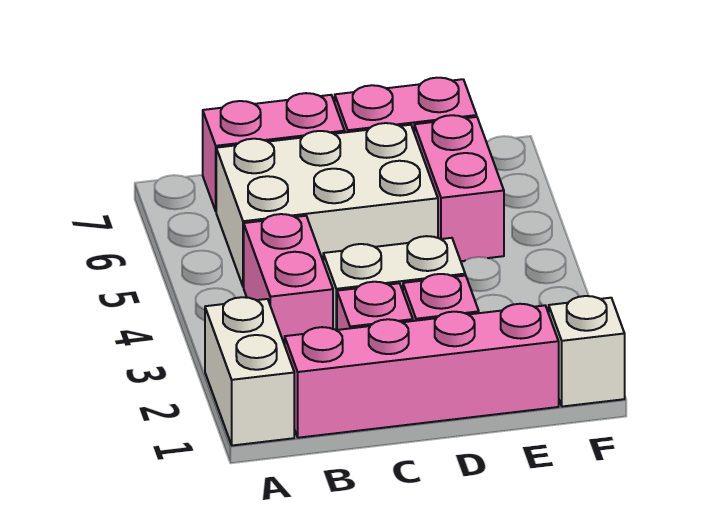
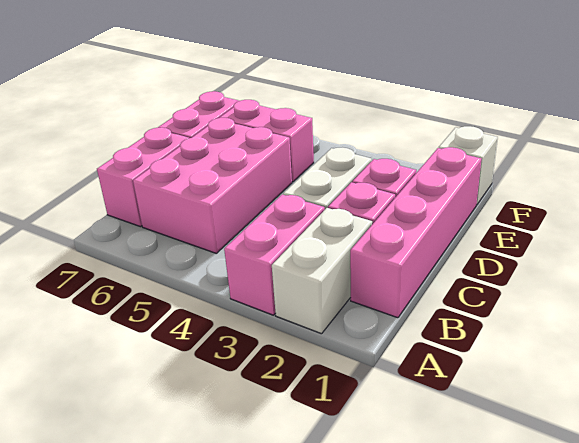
white brick A1:A2 level 1 -> white brick A2:B2 level 1
pink brick B3:B4 level 1 -> pink brick A3:B3 level 1
white brick B5:D6 level 1 -> pink brick B5:D6 level 1

